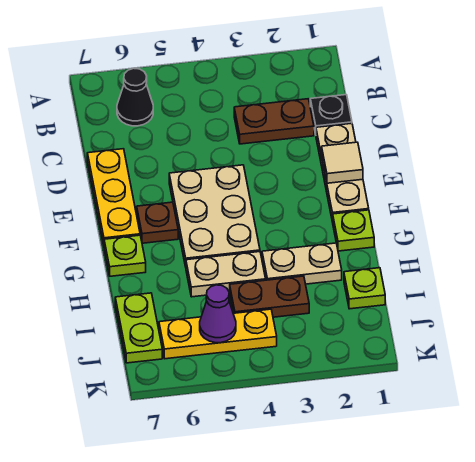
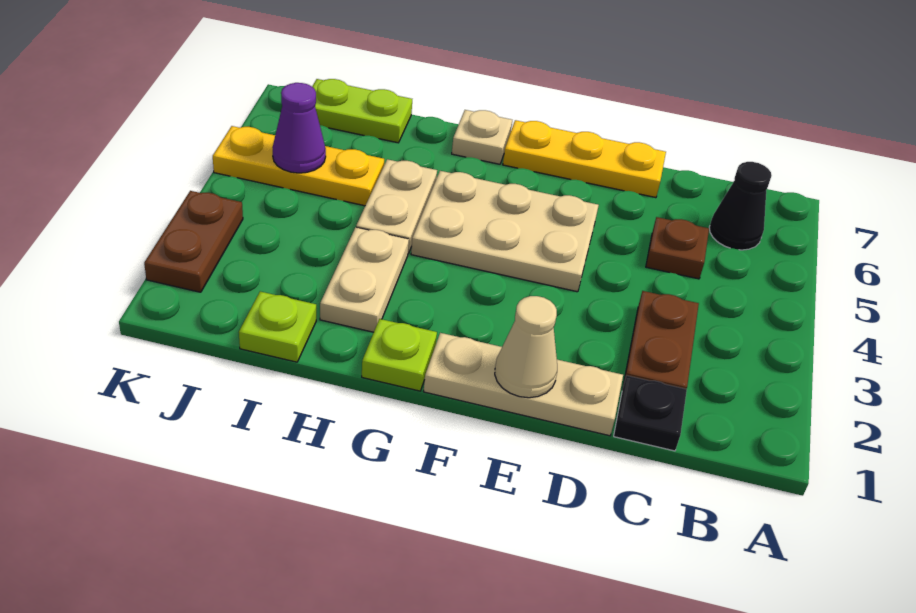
tan tile E1 level 2 -> tan cone E1 level 2
brown plate F6 level 1 -> brown plate C5 level 1
lime plate G7 level 1 -> tan plate G7 level 1
brown plate I3:I4 level 1 -> brown plate K2:K3 level 1
yellow plate J4:J6 level 1 -> yellow plate I5:K5 level 1

